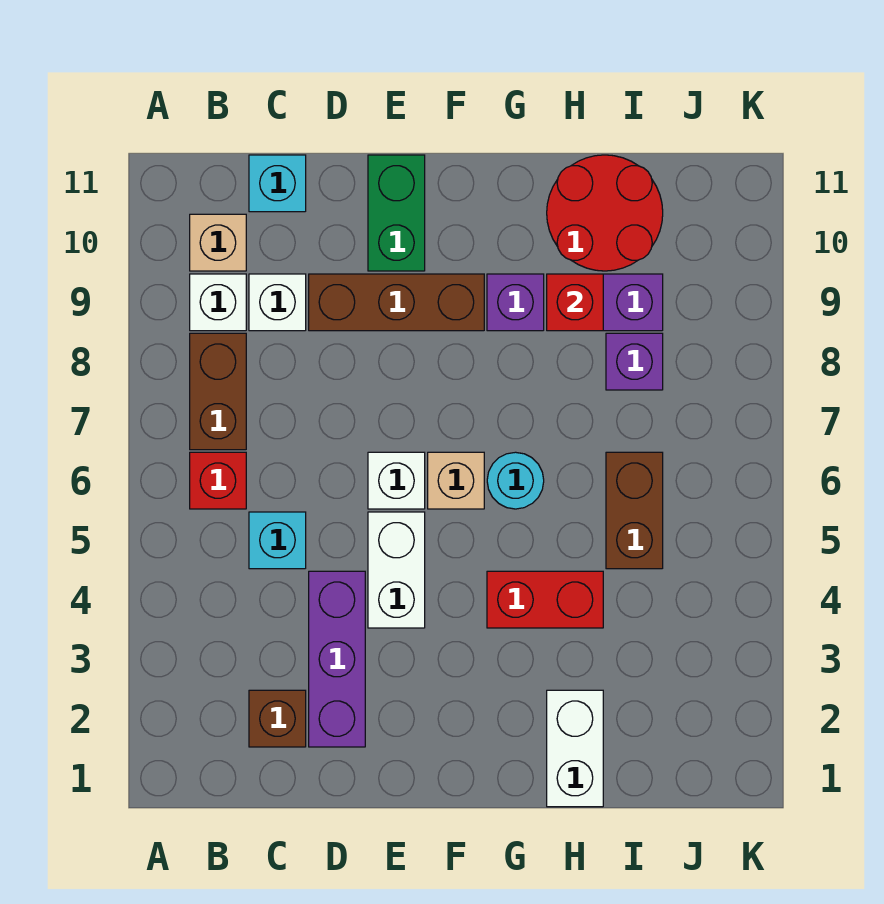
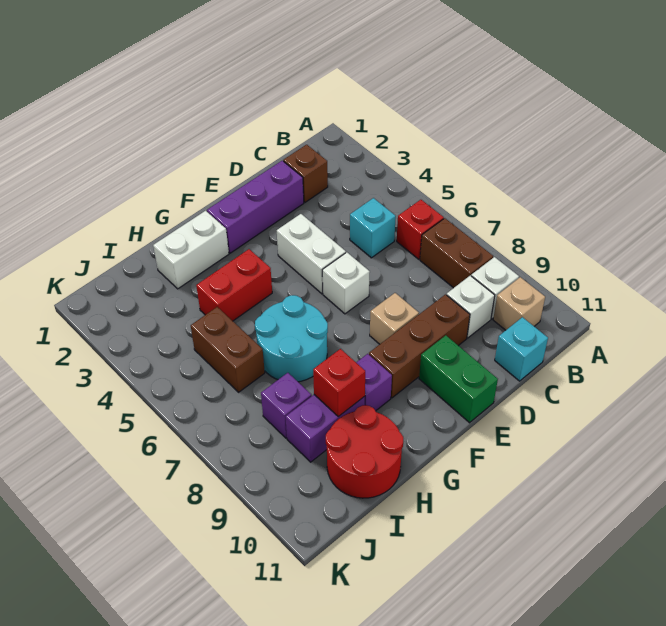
purple brick D2:D4 level 1 -> purple brick D2:F2 level 1
tan brick F6 level 1 -> tan brick E8 level 1
cyan round brick G6 level 1 -> cyan round brick G6:H7 level 1
white brick H1:H2 level 1 -> white brick G2:H2 level 1

